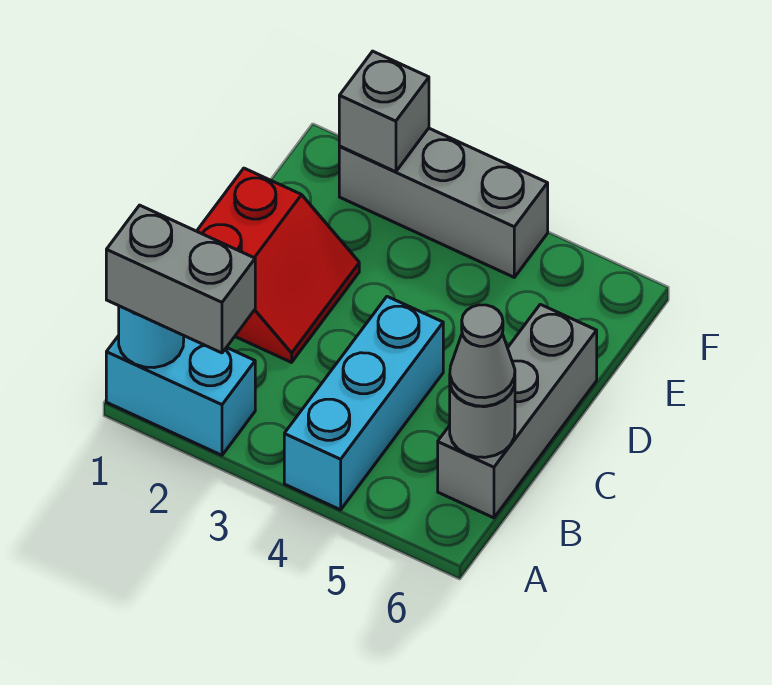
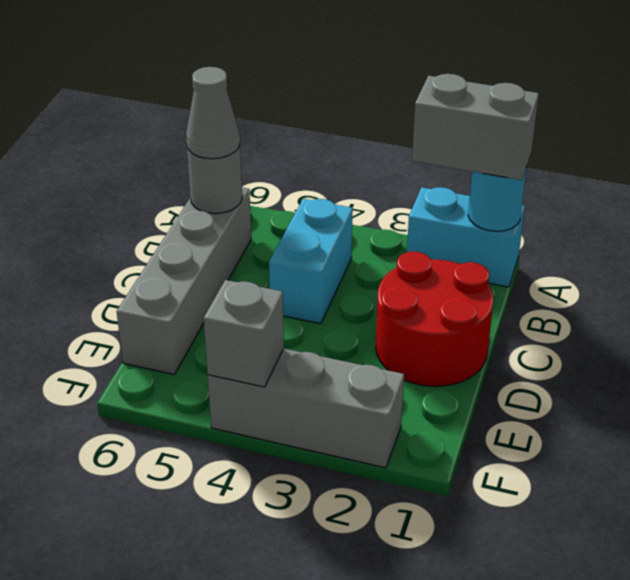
cyan brick A4:C4 level 1 -> cyan brick B4:C4 level 1
grey brick B6:D6 level 1 -> grey brick B6:E6 level 1
red slope C1:D2 level 1 top 1 -> red round brick C1:D2 level 1
grey brick F2 level 2 -> grey brick F4 level 2

